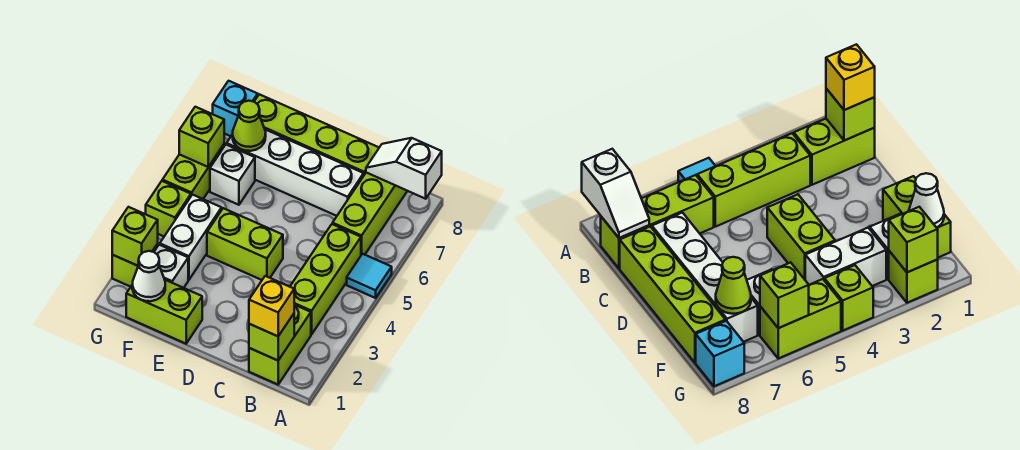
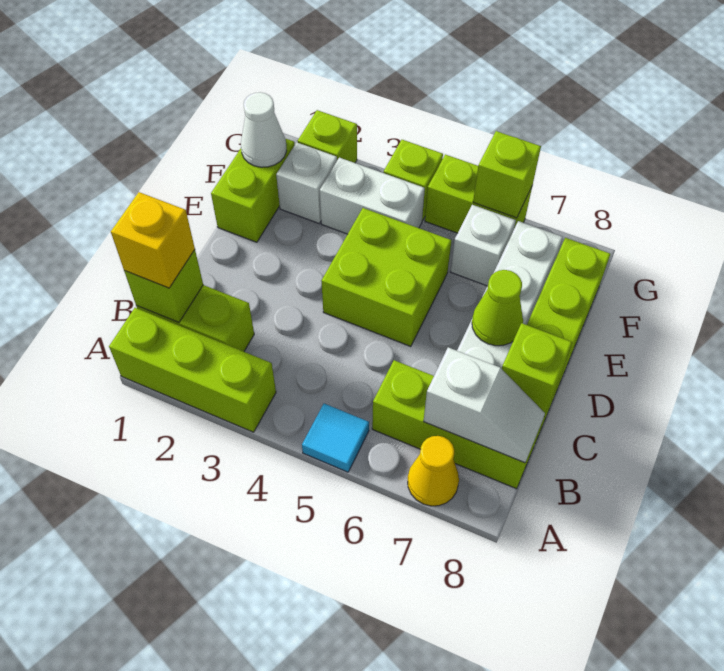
none -> yellow cone A7 level 1
white slope A8:B8 level 2 top A -> white slope B7:B8 level 2 top 7
lime brick B3:B5 level 1 -> lime brick A1:A3 level 1
lime brick D4:E4 level 1 -> lime brick D4:E5 level 1
lime cone F7 level 2 -> lime cone D7 level 2
lime brick G2 level 2 -> lime brick C8 level 2
cyan brick G8 level 1 -> none

